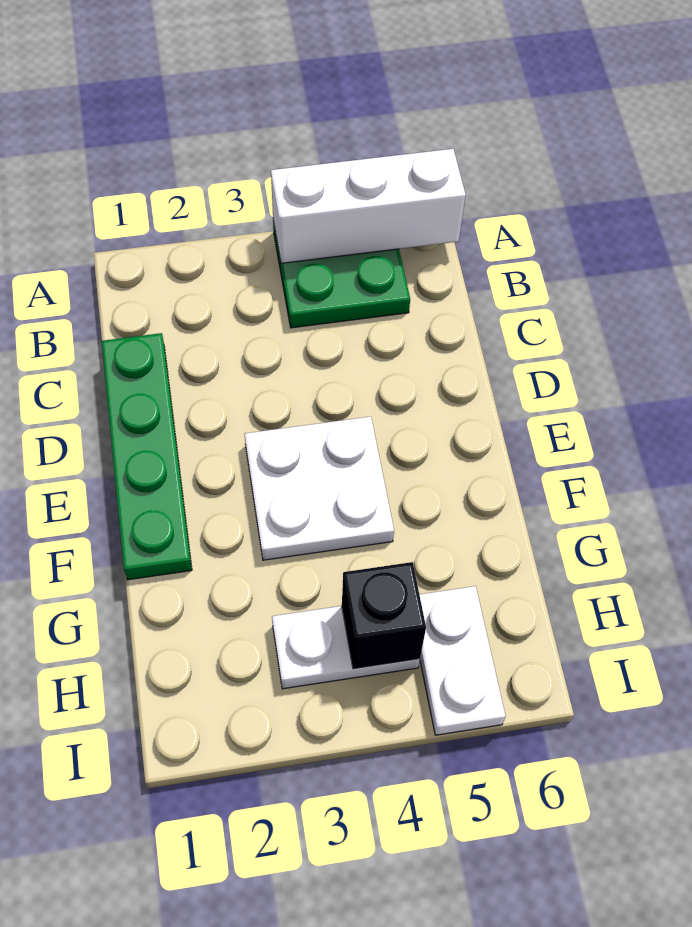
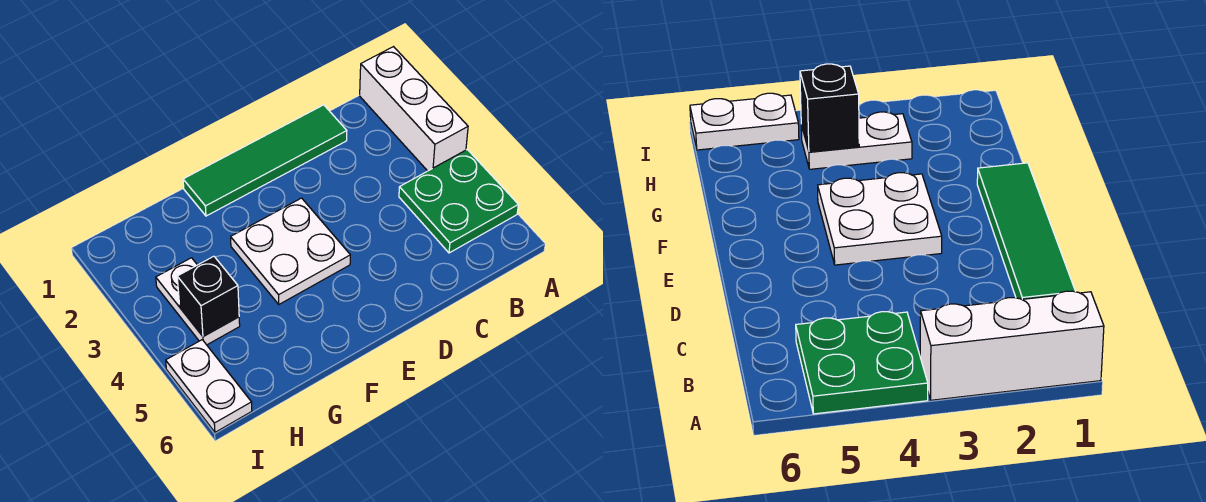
white brick A4:A6 level 2 -> white brick A1:A3 level 1
green plate C1:F1 level 1 -> green tile C1:F1 level 1
white plate H5:I5 level 1 -> white plate I5:I6 level 1

